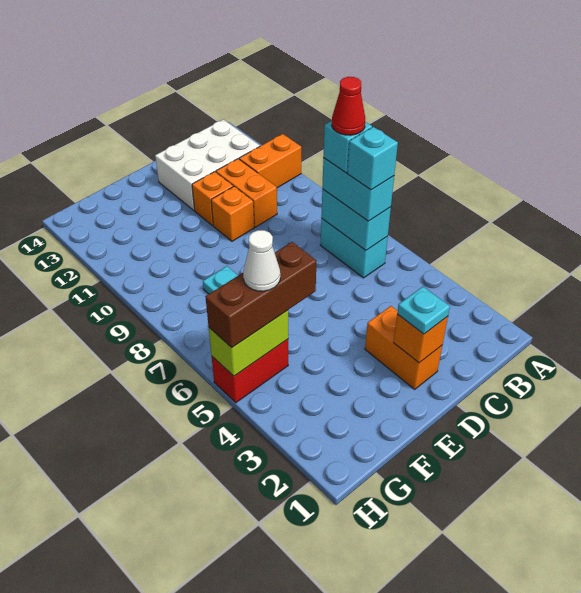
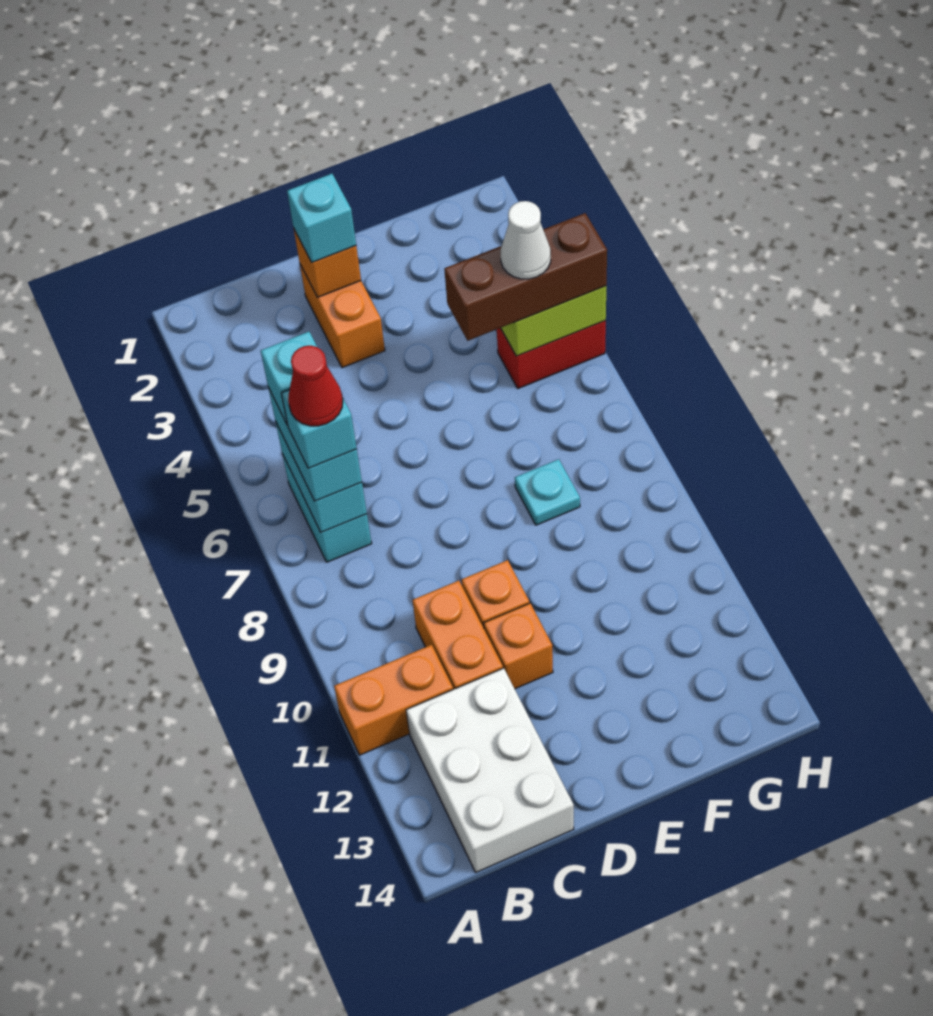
white brick B12:D13 level 1 -> white brick B12:C14 level 1
cyan plate D2 level 3 -> cyan brick D2 level 3

